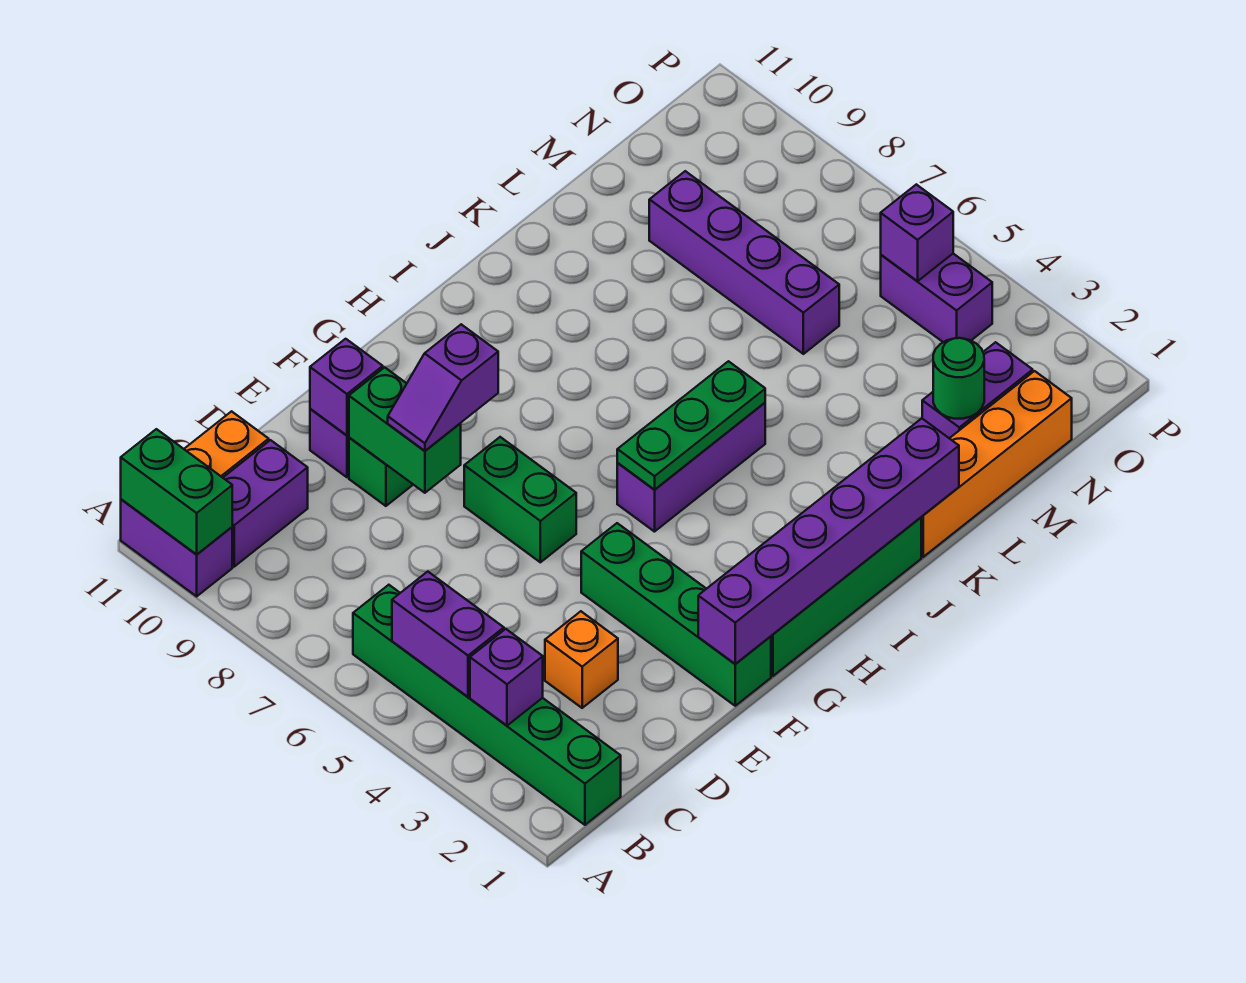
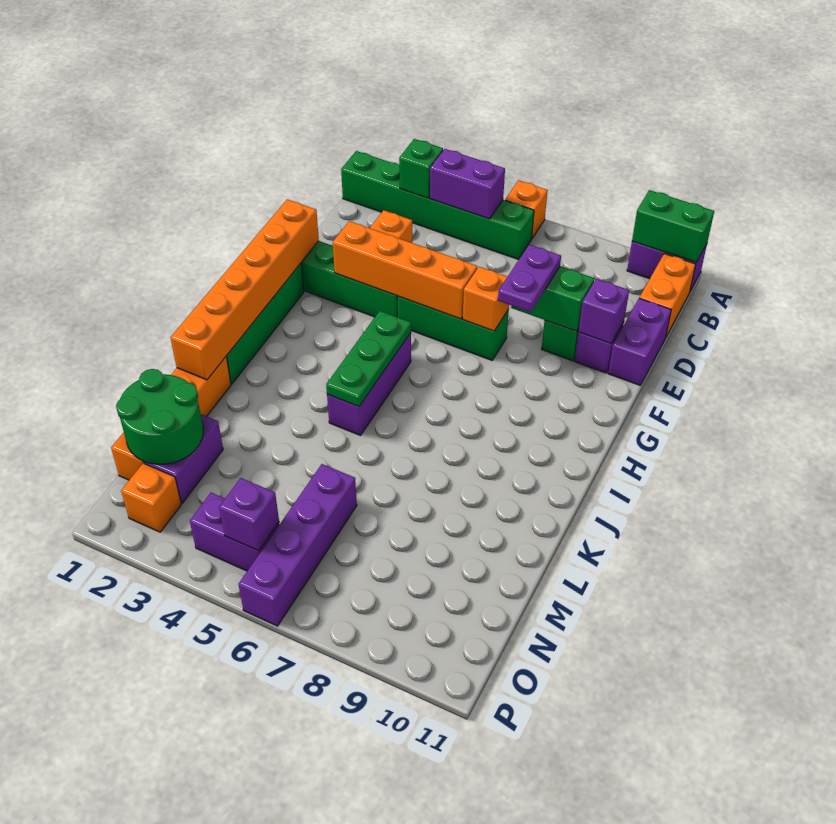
none -> orange brick A6 level 1
purple brick B3 level 2 -> green brick B3 level 2
purple brick B10:C10 level 1 -> purple brick D11:E11 level 1
purple slope E8:F8 level 3 top F -> purple plate E8:F8 level 3
purple brick F1:K1 level 2 -> orange brick F1:K1 level 2
none -> orange brick F3:F6 level 2
green brick F6:F7 level 1 -> green brick F5:F7 level 1
none -> orange brick F7 level 2
green round brick M2 level 2 -> green round brick M1:N2 level 2
purple brick M6:M9 level 1 -> purple brick M6:P6 level 1
none -> orange brick O2 level 1

